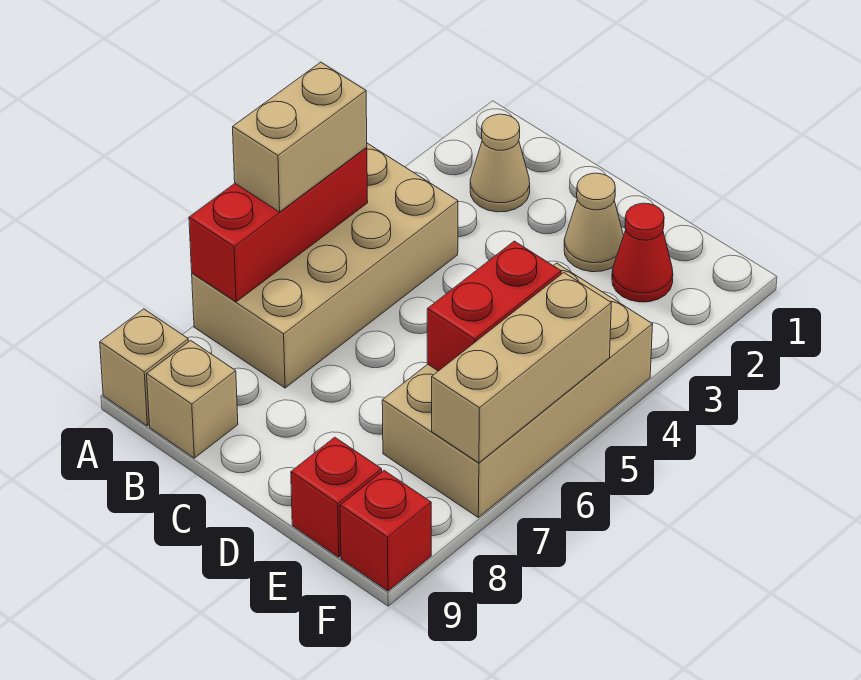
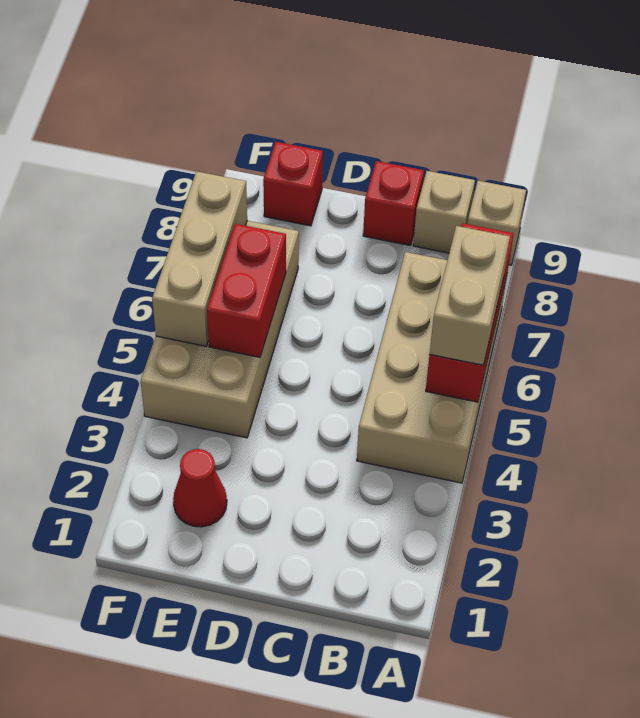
tan cone B2 level 1 -> none
tan cone D2 level 1 -> none
red brick F9 level 1 -> red brick C9 level 1

